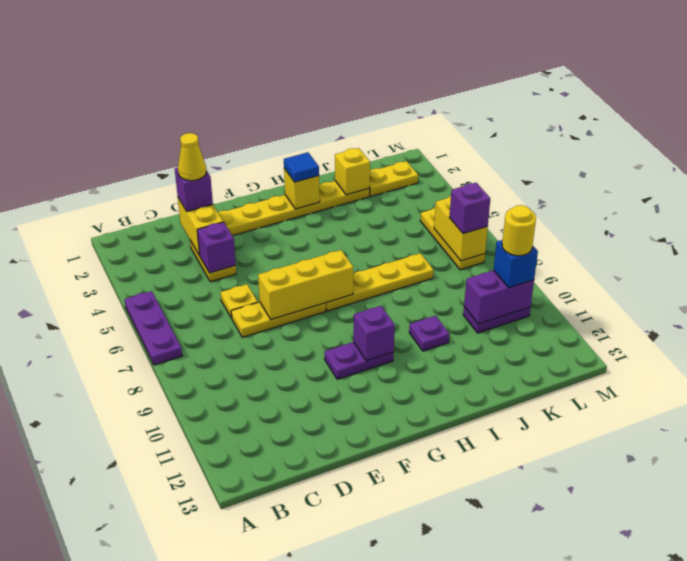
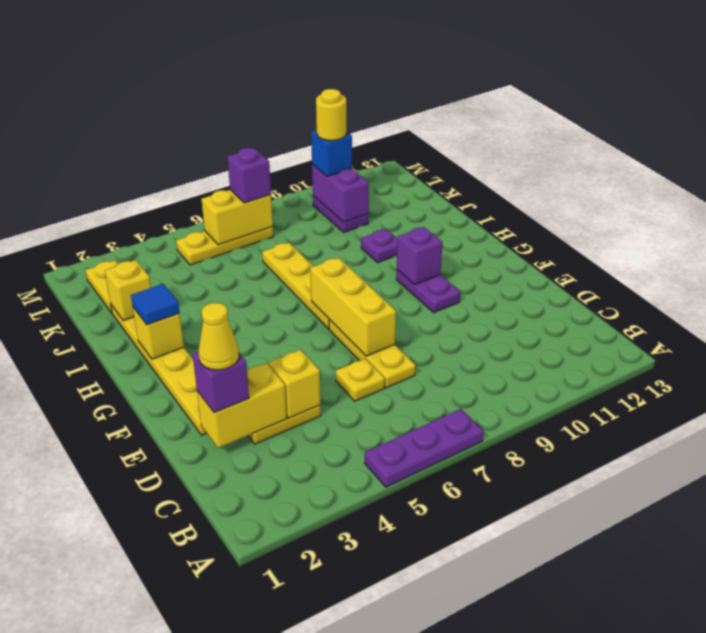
purple brick D4 level 2 -> yellow brick D4 level 2

